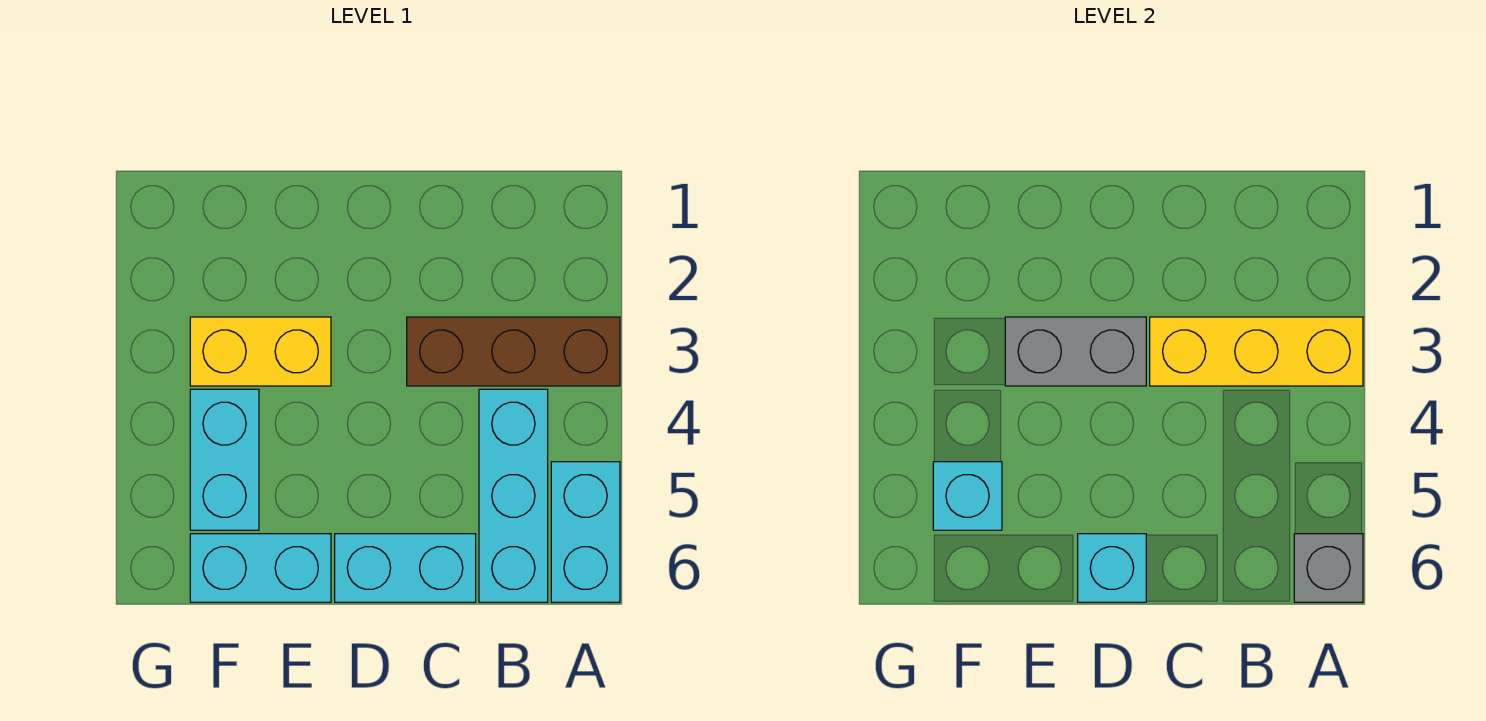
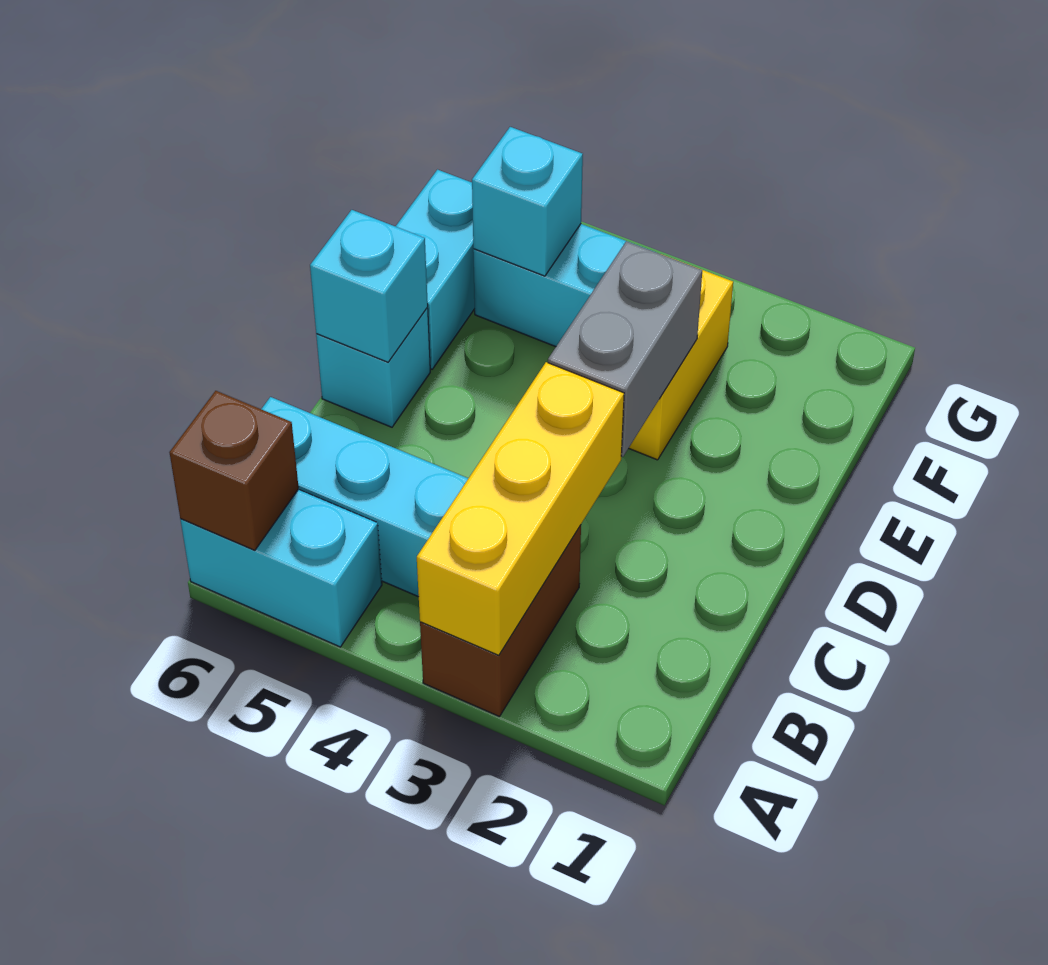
brown brick A3:C3 level 1 -> brown brick A3:B3 level 1
grey brick A6 level 2 -> brown brick A6 level 2
cyan brick C6:D6 level 1 -> cyan brick D6 level 1

